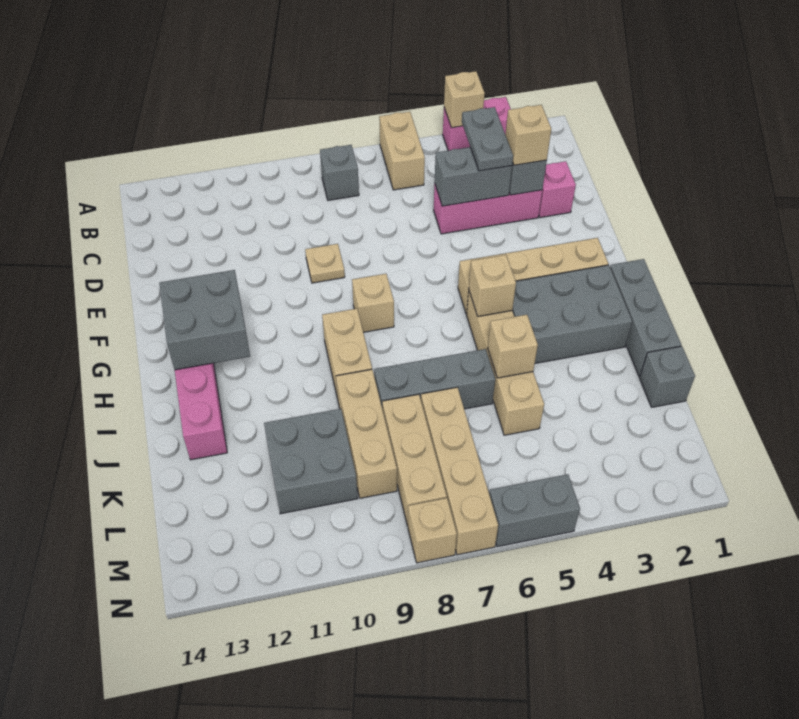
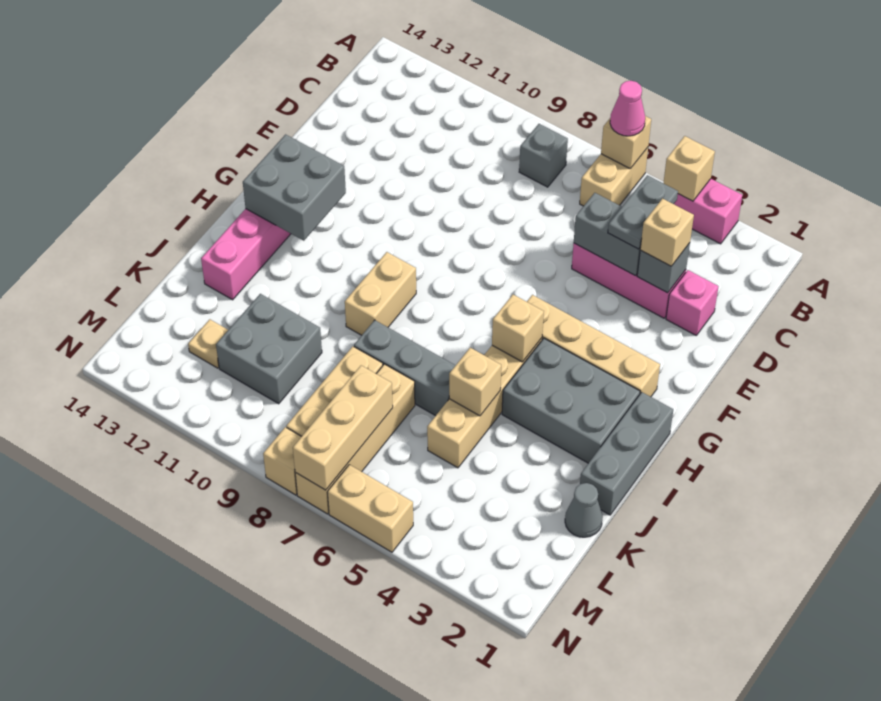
none -> pink cone A6 level 3
tan plate E9 level 1 -> tan plate L12 level 1
tan brick G8 level 1 -> tan brick A6 level 2
tan brick J9:L9 level 1 -> tan brick L7:N7 level 2
grey brick K1 level 1 -> grey cone K1 level 1
grey brick N5:N6 level 1 -> tan brick N5:N6 level 1

